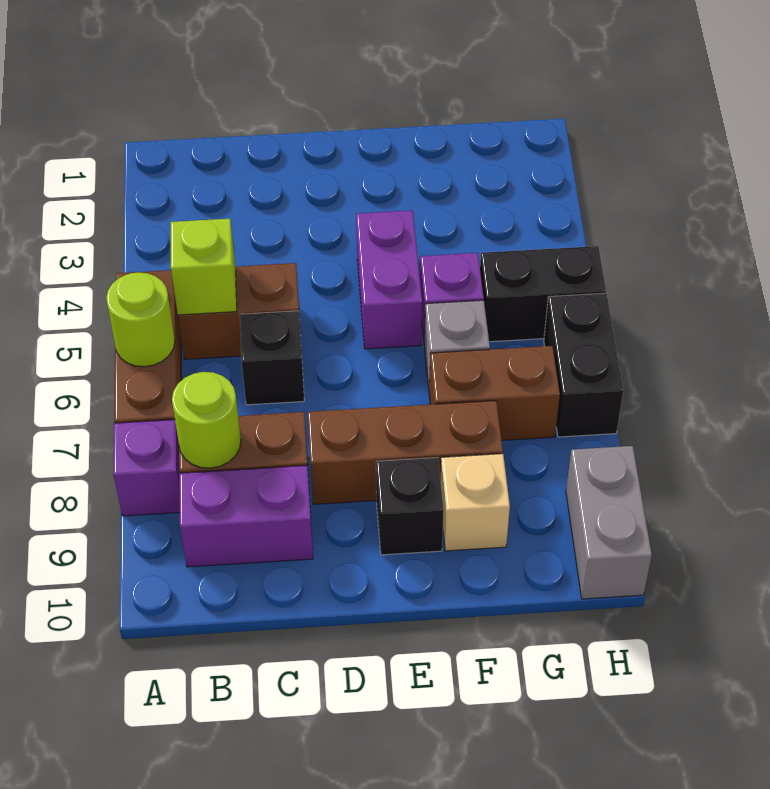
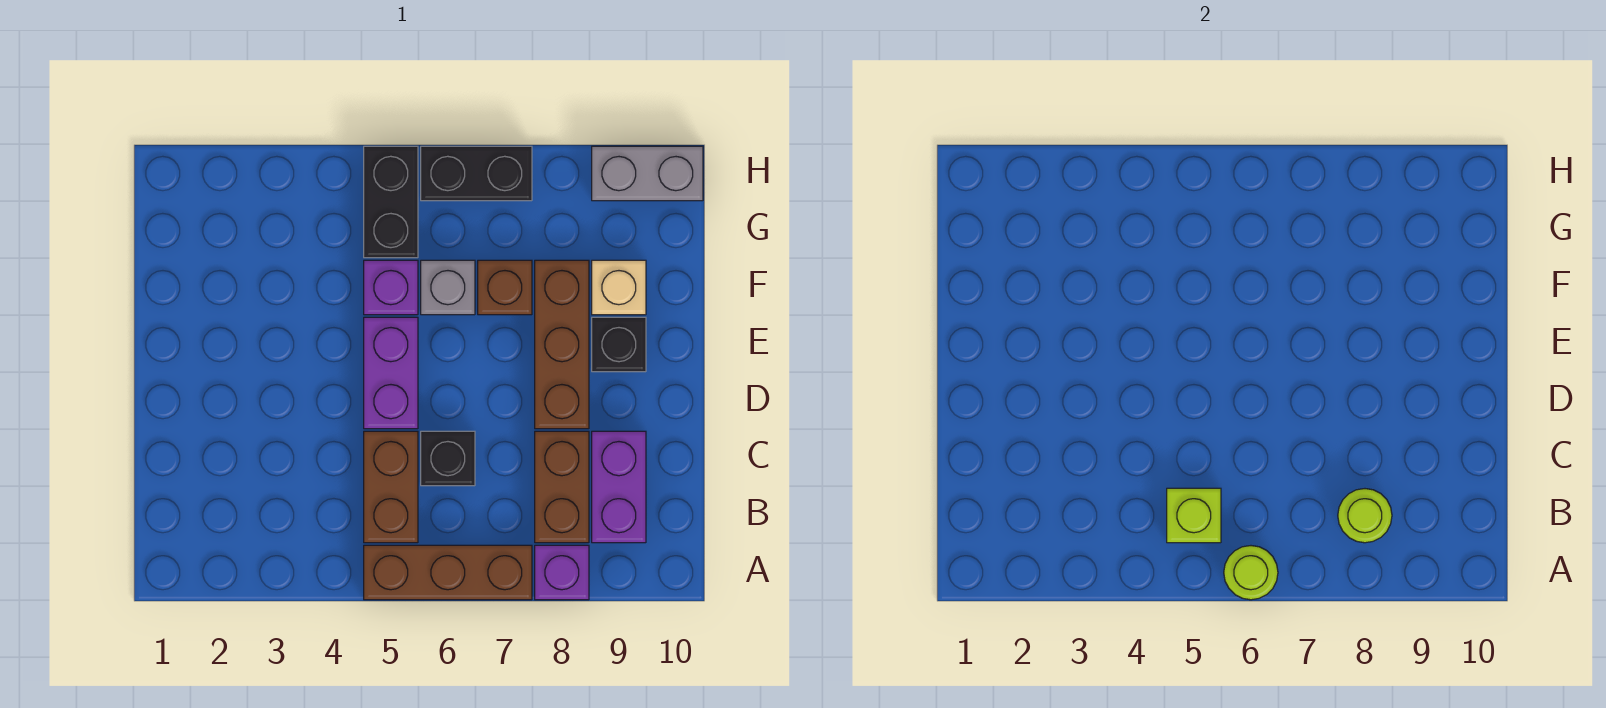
purple brick E4:E5 level 1 -> purple brick D5:E5 level 1
brown brick F7:G7 level 1 -> brown brick F7 level 1

